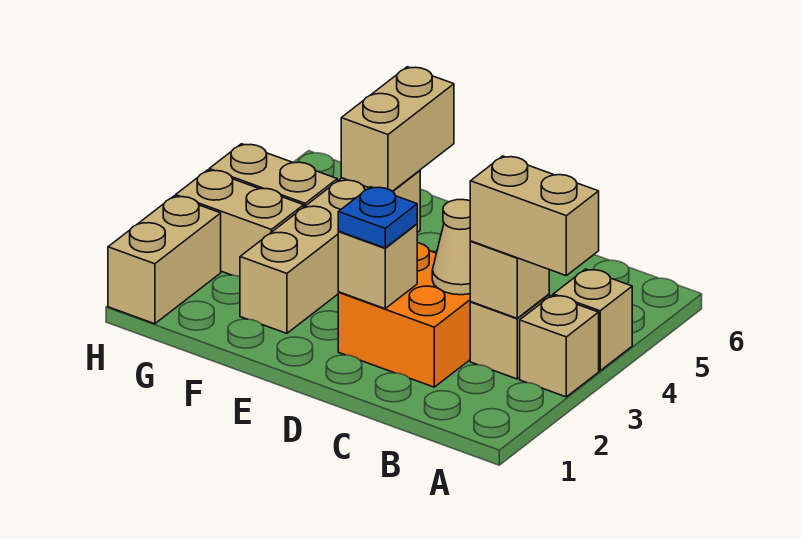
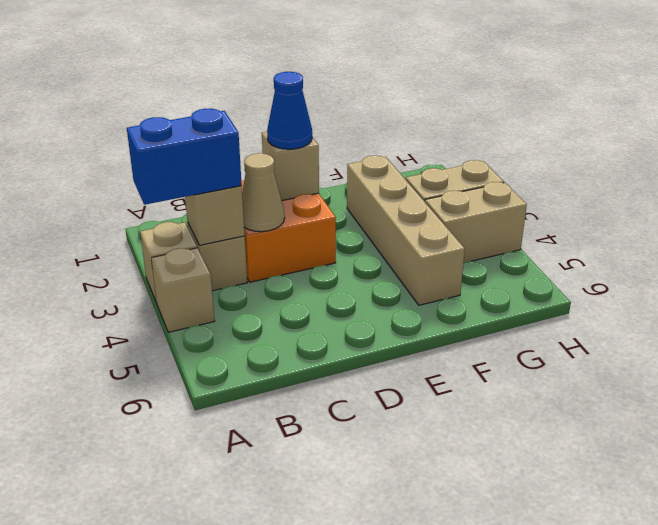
tan brick A3:B3 level 3 -> blue brick A3:B3 level 3
blue plate D2 level 3 -> blue cone D2 level 3
tan brick F5:F6 level 2 -> none
tan brick H1:H2 level 1 -> none

